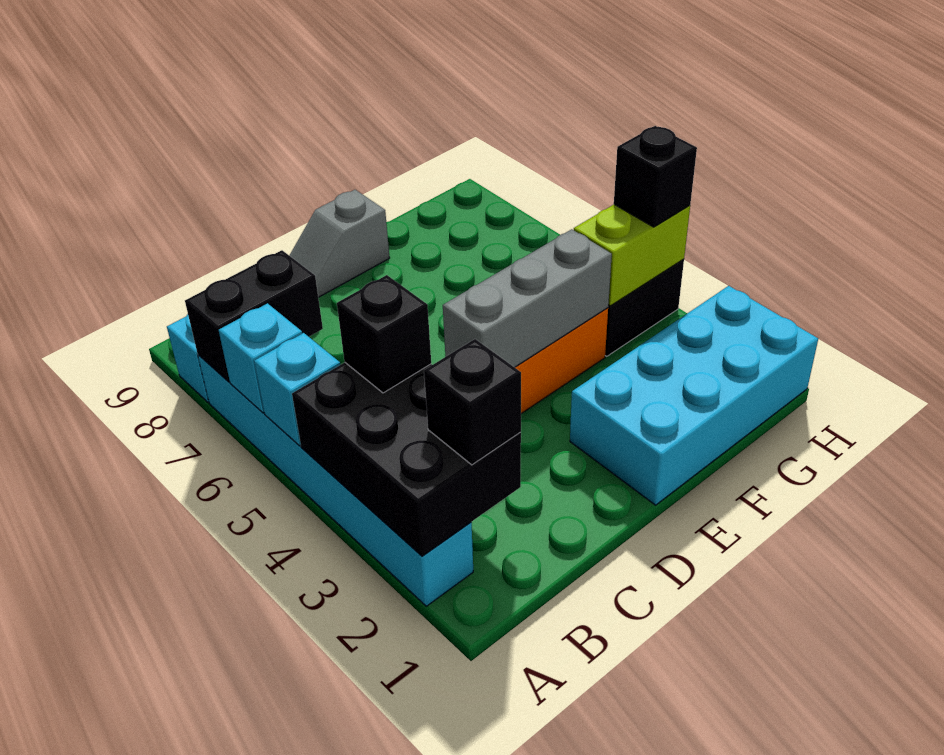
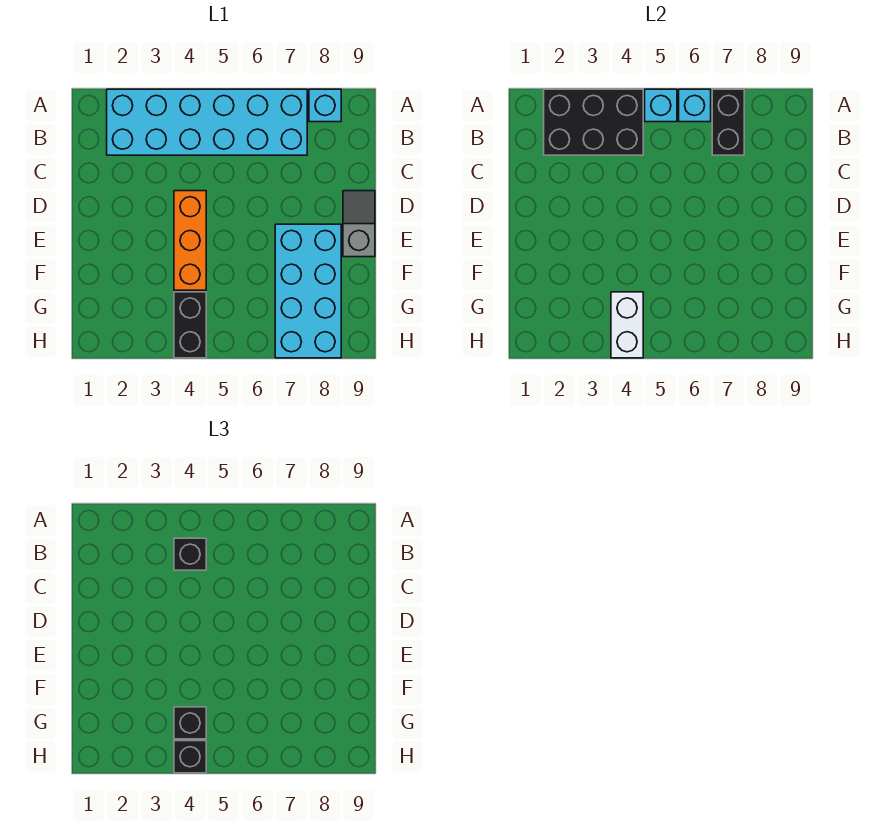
cyan brick A2:A7 level 1 -> cyan brick A2:B7 level 1
black brick B2 level 3 -> black brick G4 level 3
grey brick D4:F4 level 2 -> none
cyan brick E1:H2 level 1 -> cyan brick E7:H8 level 1
lime brick G4:H4 level 2 -> white brick G4:H4 level 2

